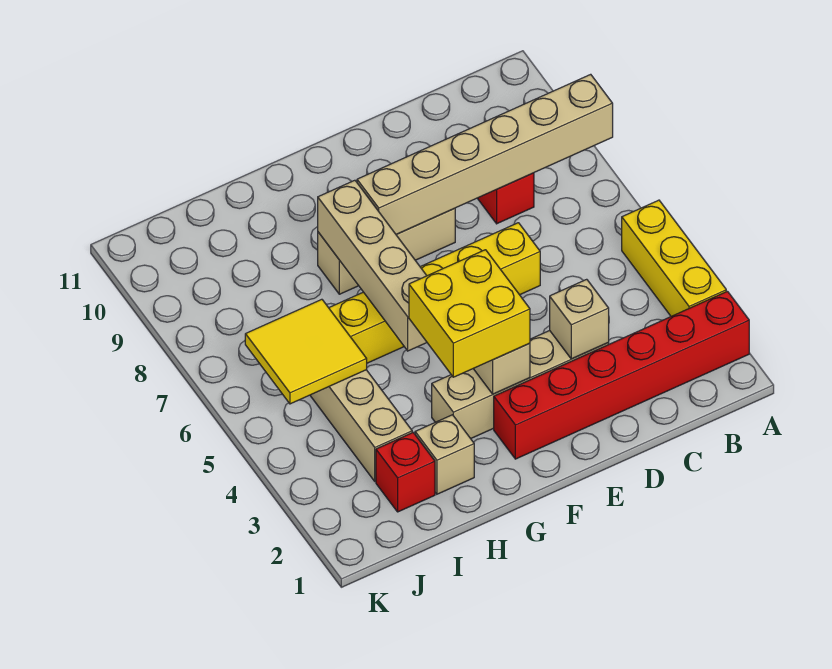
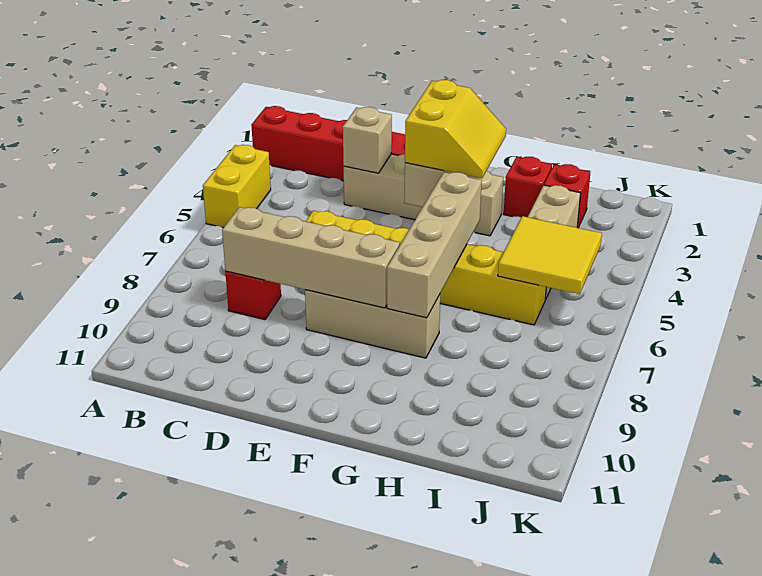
yellow brick A3:A5 level 1 -> yellow brick A4:A5 level 1
tan brick A8:F8 level 2 -> tan brick C8:F8 level 2
yellow brick F3:G4 level 3 -> yellow slope F3:G4 level 3 top F
tan brick H2 level 1 -> red brick H2 level 1

